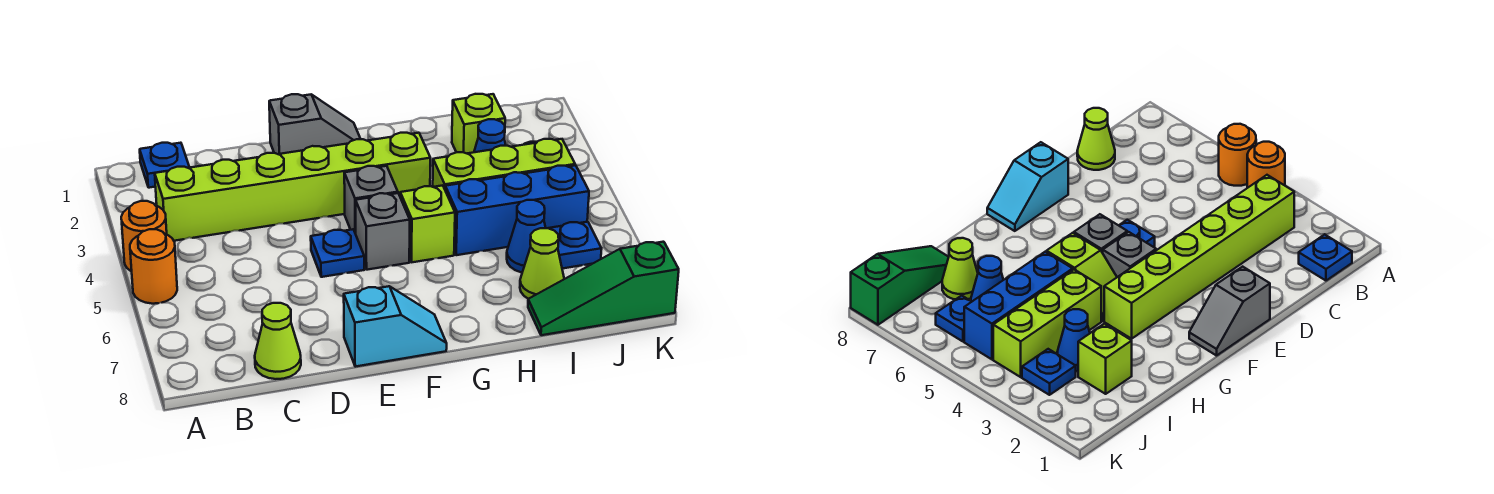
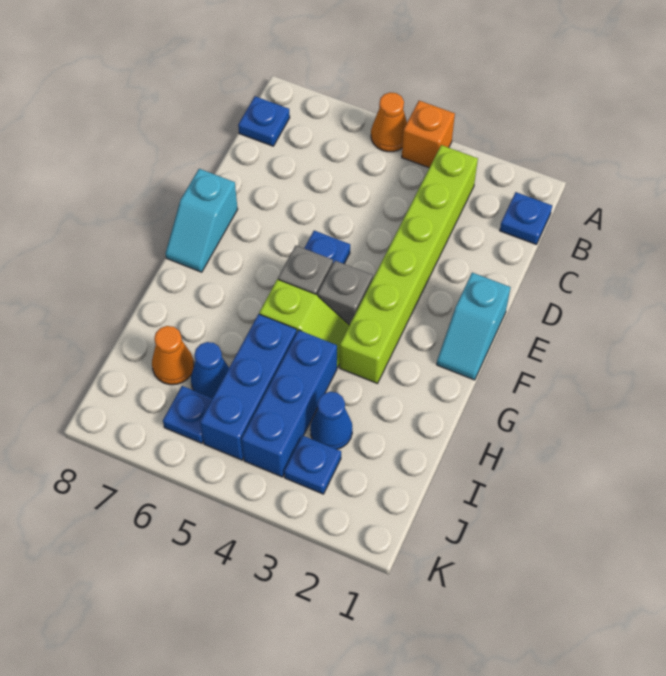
orange round brick A4 level 1 -> orange brick A4 level 1
orange round brick A5 level 1 -> orange cone A5 level 1
none -> blue plate B8 level 1
lime cone C8 level 1 -> none
grey slope E1:F1 level 1 top E -> cyan slope E1:F1 level 1 top E
lime brick H4:J4 level 1 -> blue brick H4:J4 level 1
lime brick I2 level 1 -> none
lime cone I7 level 1 -> orange cone I7 level 1
green slope I8:K8 level 1 top K -> none

